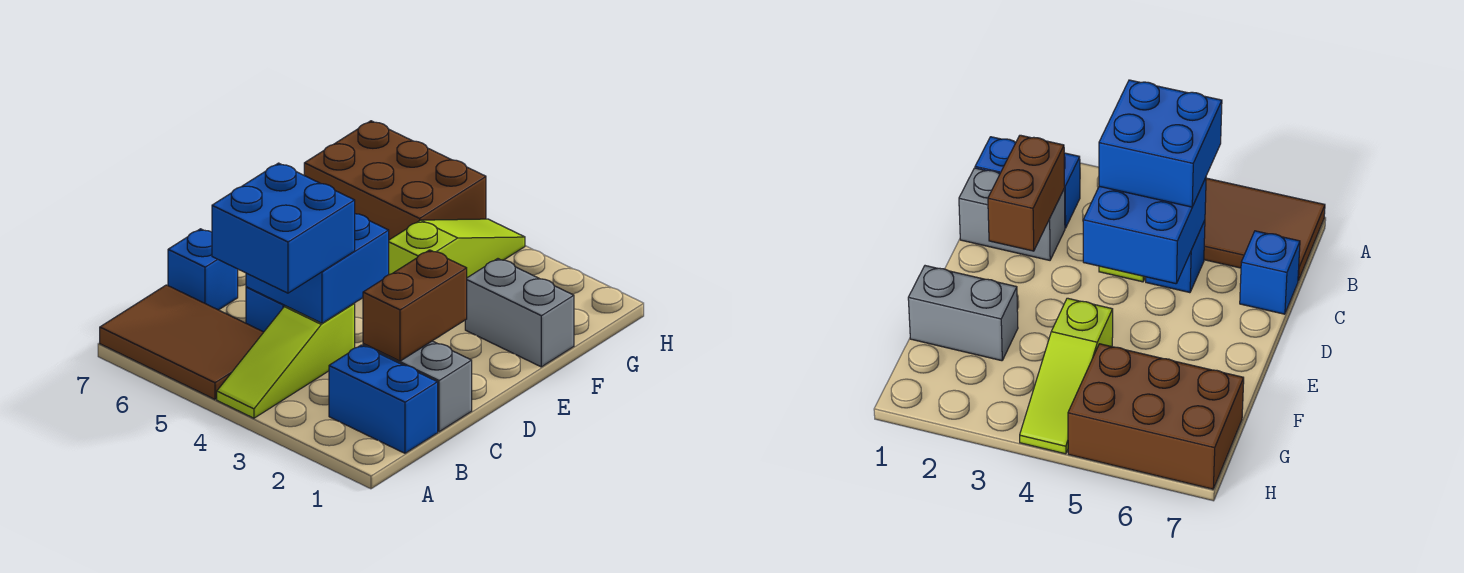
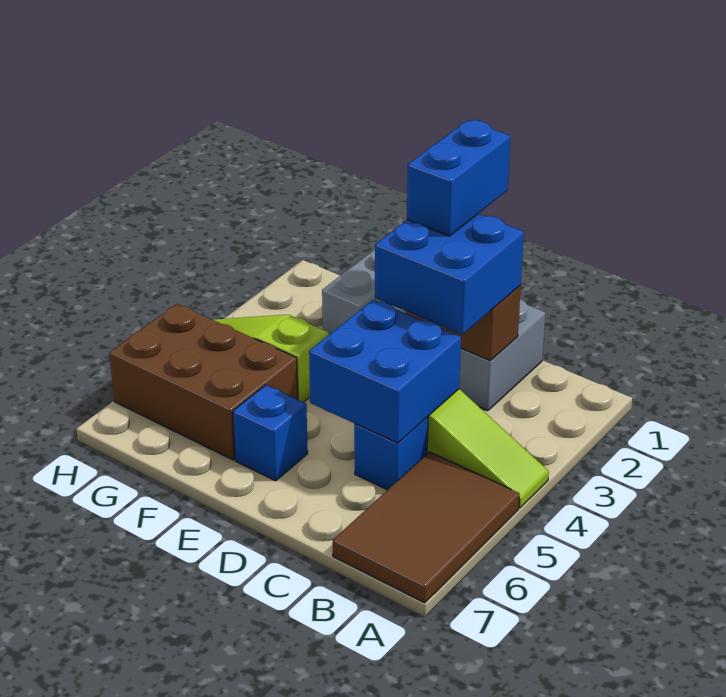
blue brick B1:B2 level 1 -> blue brick D1:D2 level 4
blue brick B4:C5 level 3 -> blue brick C2:D3 level 3
blue brick C7 level 1 -> blue brick E6 level 1
brown brick G5:H7 level 1 -> brown brick F5:H6 level 1

